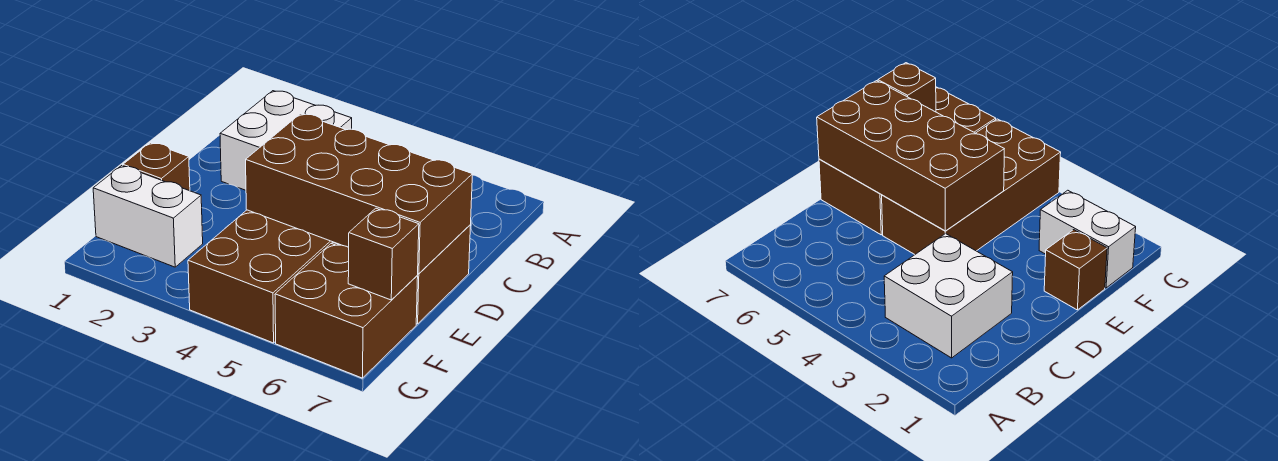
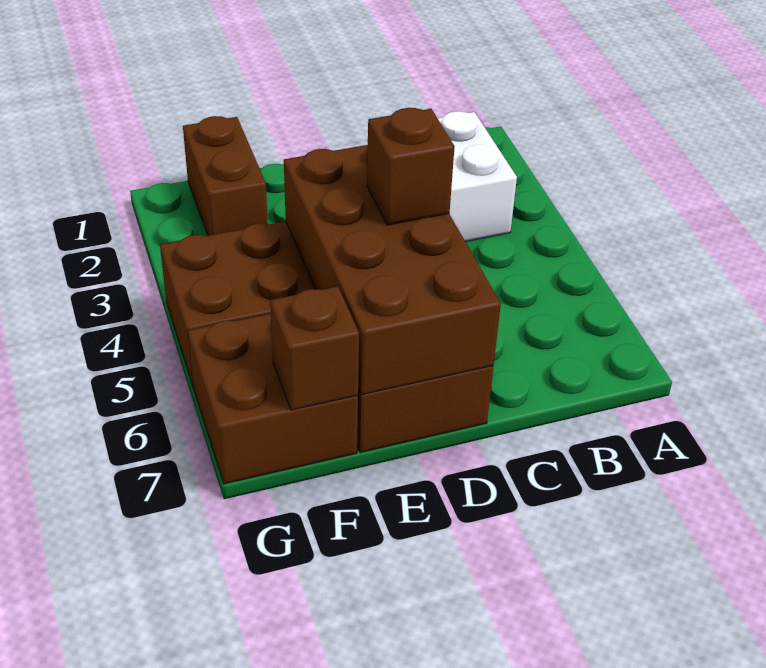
brown brick E1 level 1 -> brown brick D5 level 3
white brick F1:F2 level 1 -> brown brick F1:F2 level 1

